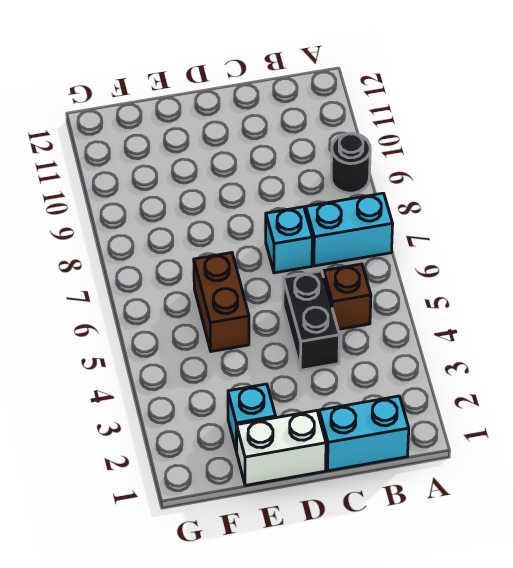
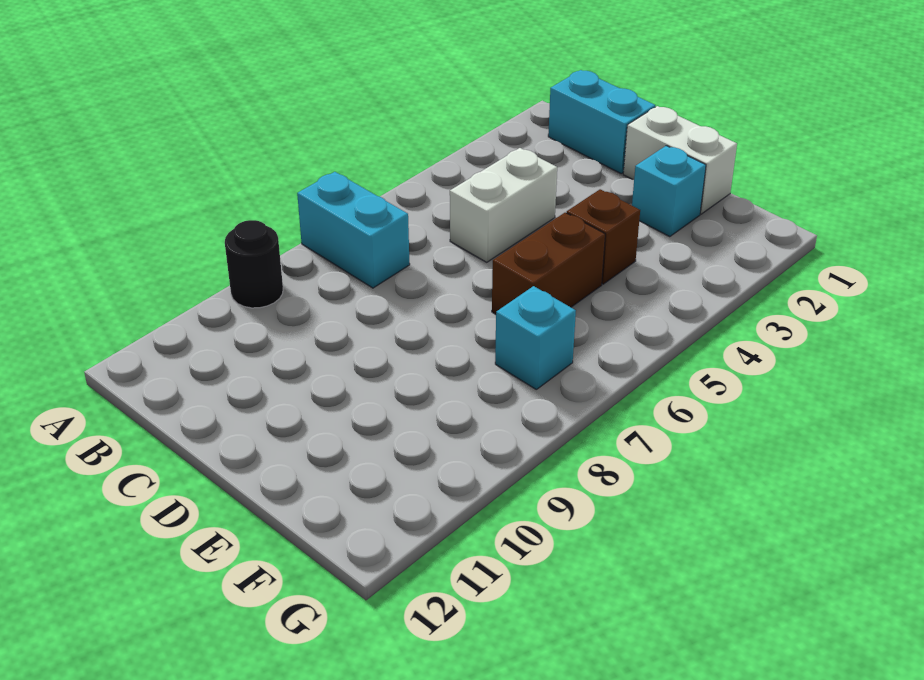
brown brick B5 level 1 -> brown brick E4 level 1
black brick C4:C5 level 1 -> white brick C4:C5 level 1
cyan brick C7 level 1 -> cyan brick F7 level 1

